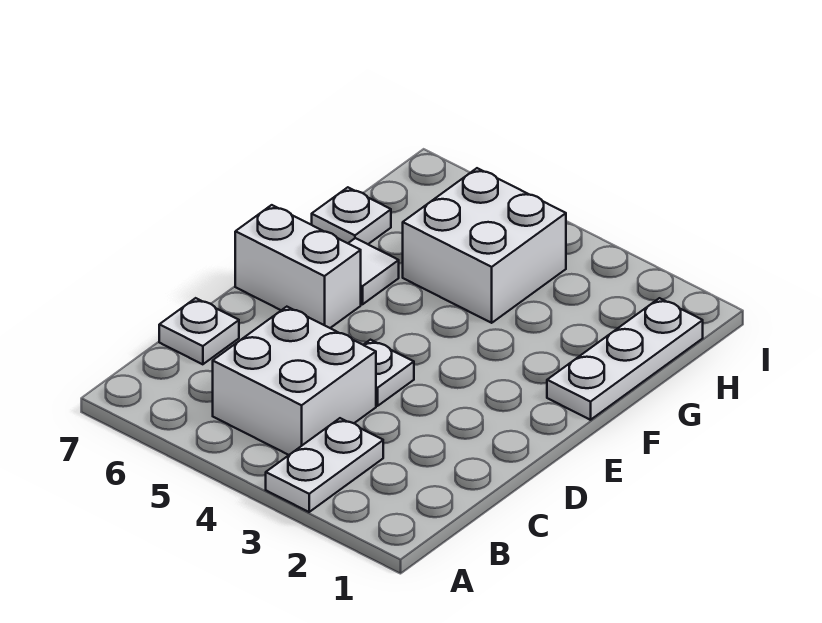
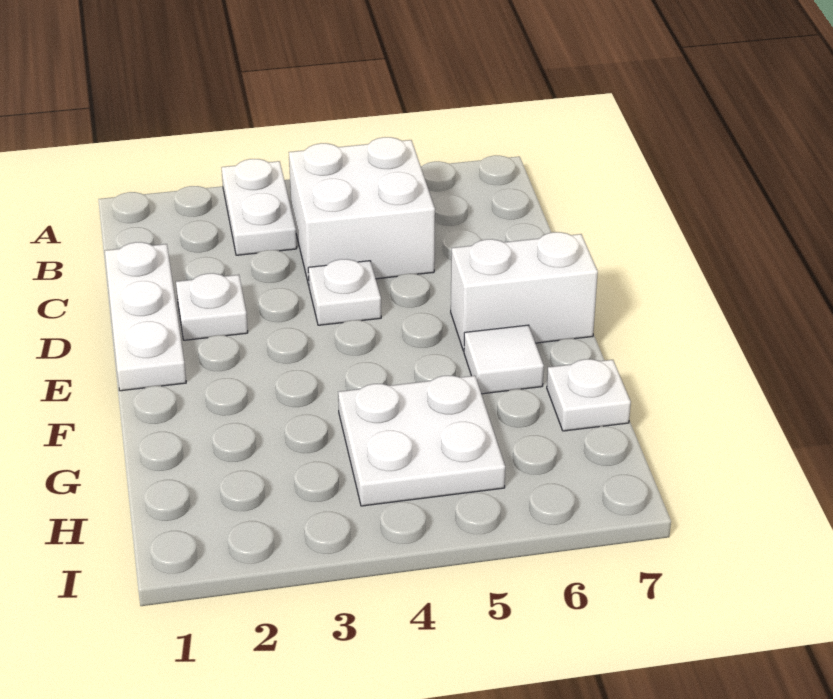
white plate C7 level 1 -> white plate D2 level 1
white plate F1:H1 level 1 -> white plate C1:E1 level 1
white brick G4:H5 level 1 -> white plate G4:H5 level 1

